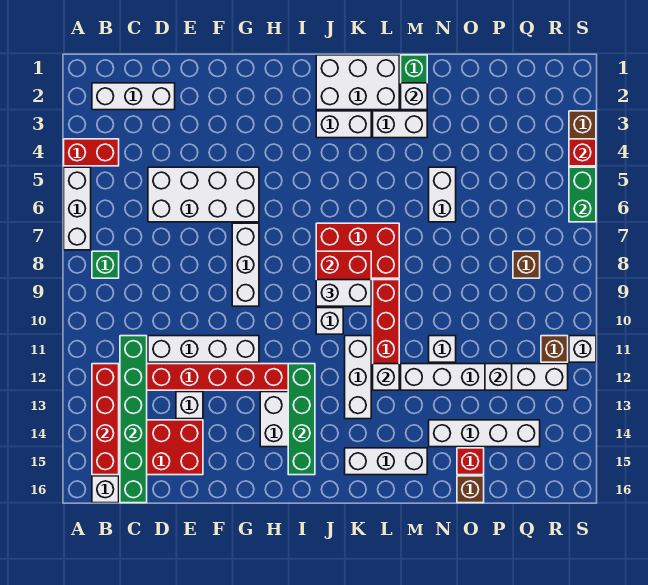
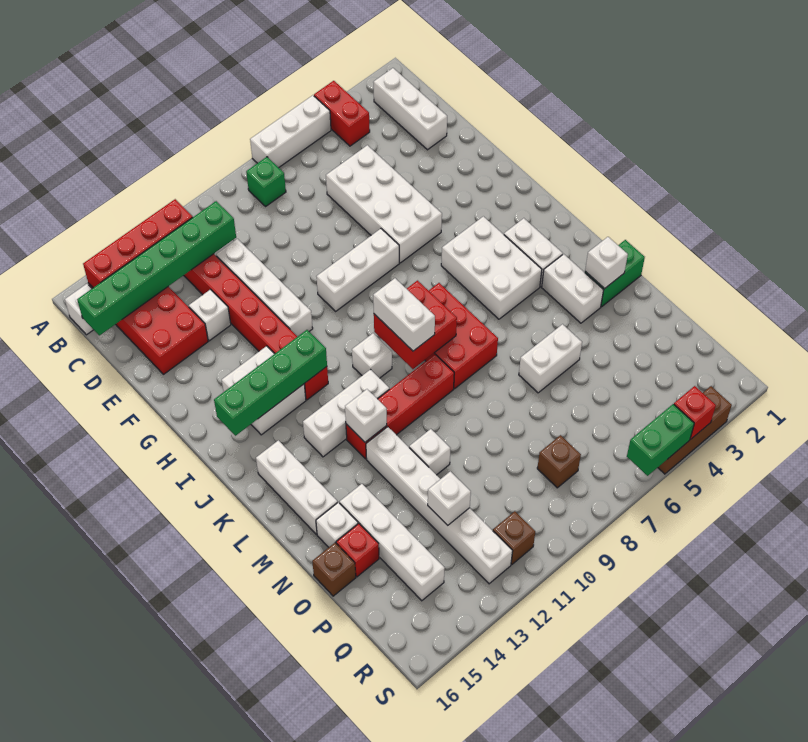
white brick J1:L2 level 1 -> white brick I4:K5 level 1
white brick S11 level 1 -> white brick N15 level 1

